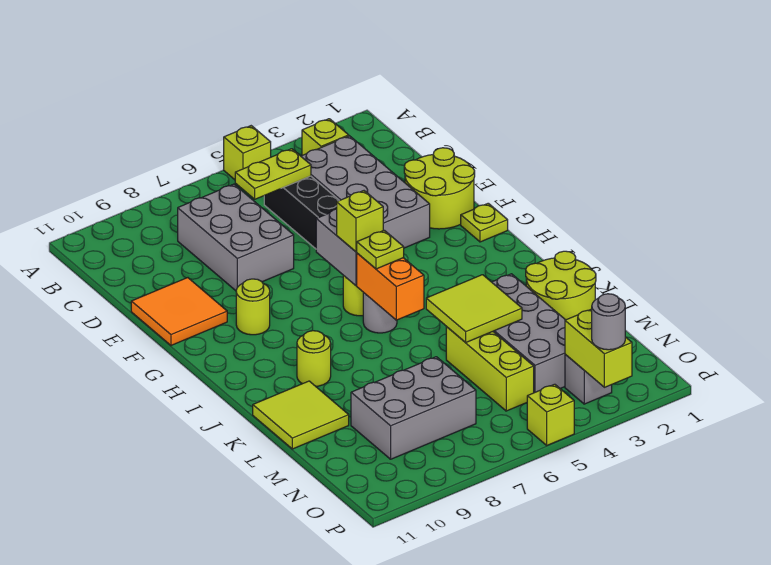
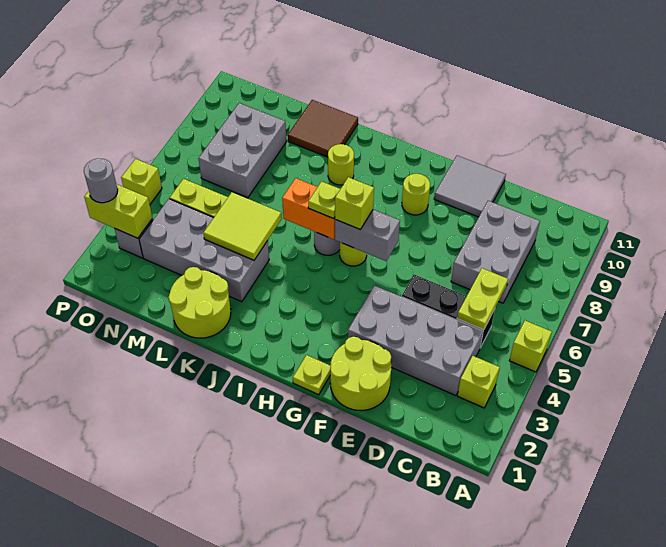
grey brick C7:E8 level 1 -> grey brick C7:D9 level 1
orange tile E10:F11 level 1 -> grey tile E10:F11 level 1
lime tile K10:L11 level 1 -> brown tile K10:L11 level 1

